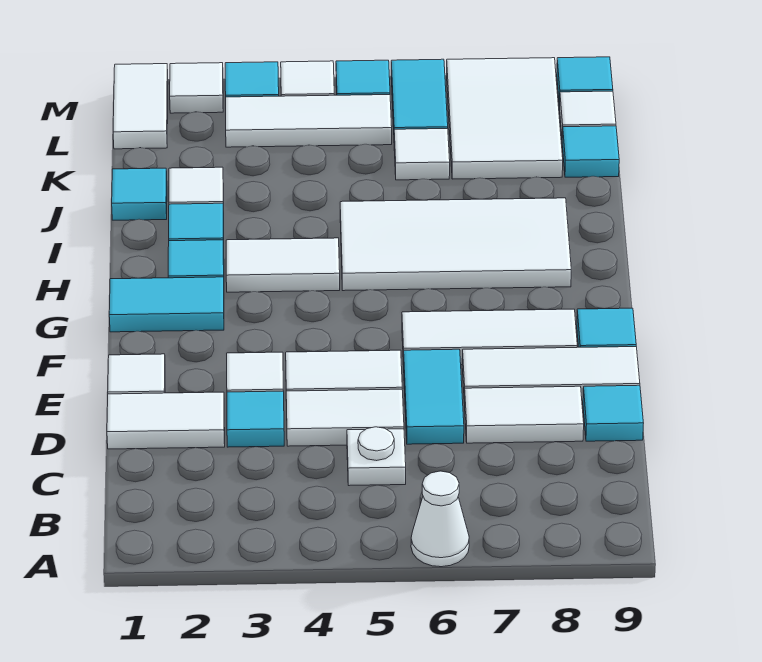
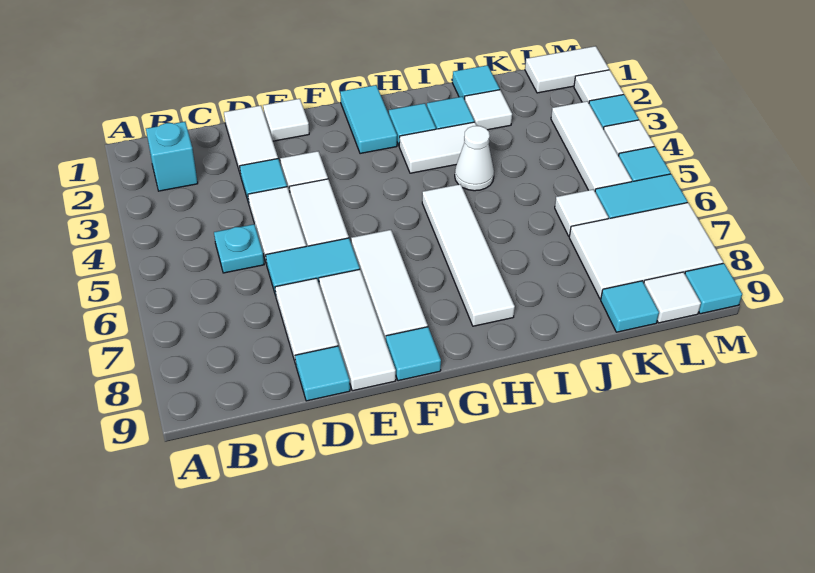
white cone A6 level 1 -> white cone I4 level 1
none -> cyan brick B2 level 1
white plate C5 level 1 -> cyan plate C5 level 1
white tile H3:H4 level 1 -> white tile H3:I3 level 1
white tile H5:I8 level 1 -> white tile H5:H8 level 1

